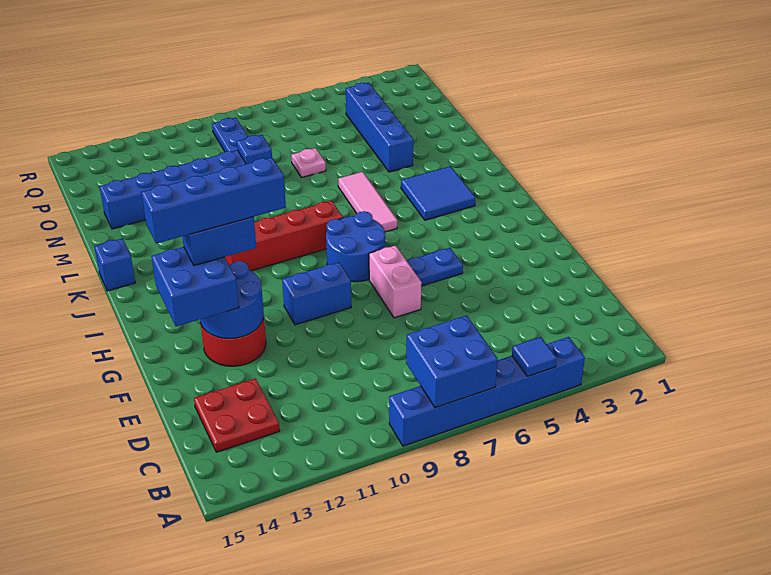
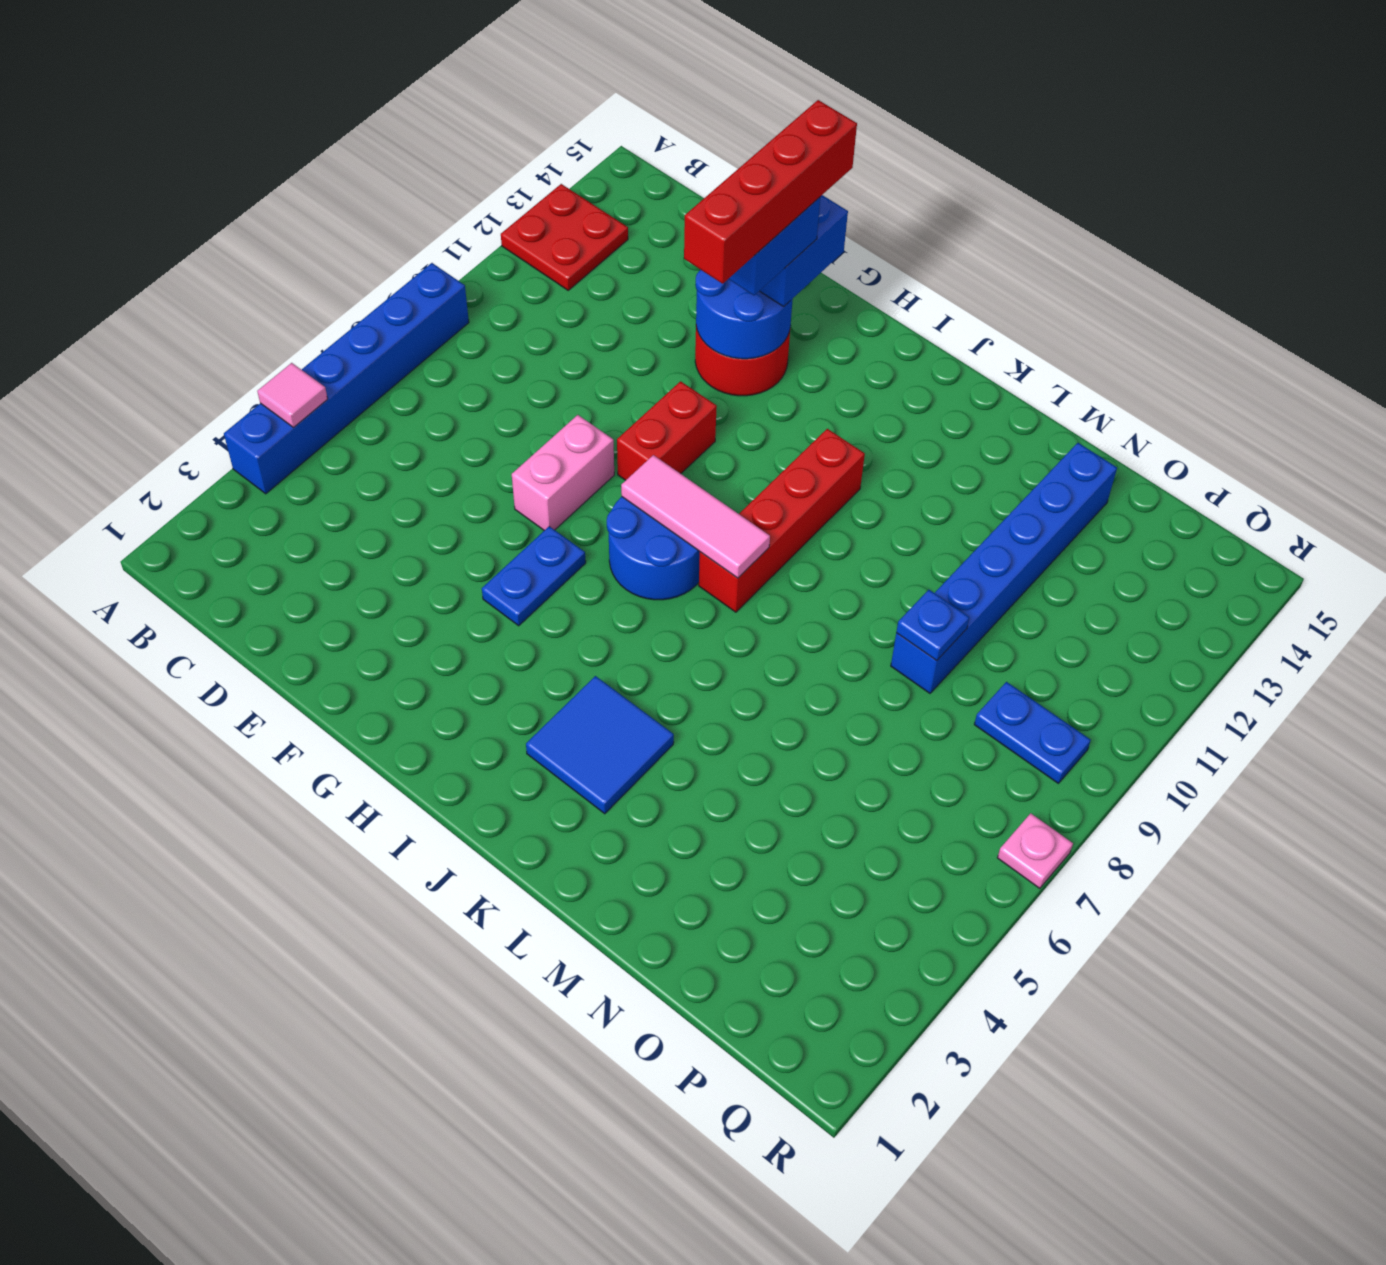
blue tile A5 level 2 -> pink tile A5 level 2
blue brick A7:B8 level 2 -> none
red plate C13:D14 level 1 -> red plate A12:B13 level 1
pink brick F7:G7 level 1 -> pink brick F7:F8 level 1
blue brick G9:G10 level 1 -> red brick G9:G10 level 1
blue brick G11:G14 level 5 -> red brick G11:G14 level 5
pink tile J6:L6 level 1 -> pink tile H8:J8 level 2
blue brick K15 level 1 -> none
blue brick M4:P4 level 1 -> none
pink plate N7 level 1 -> pink plate R7 level 1

